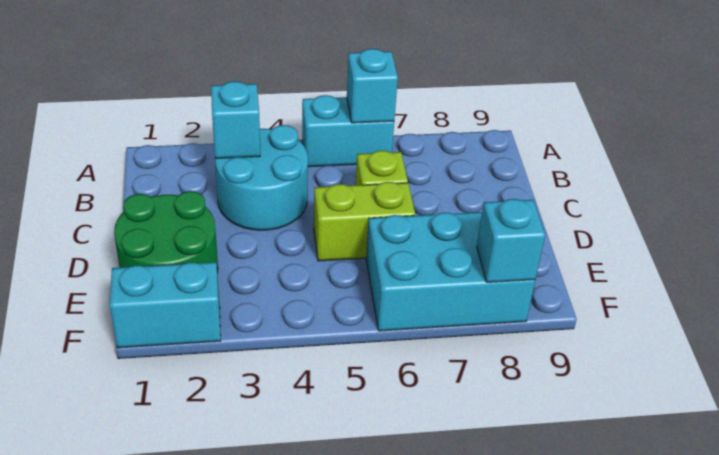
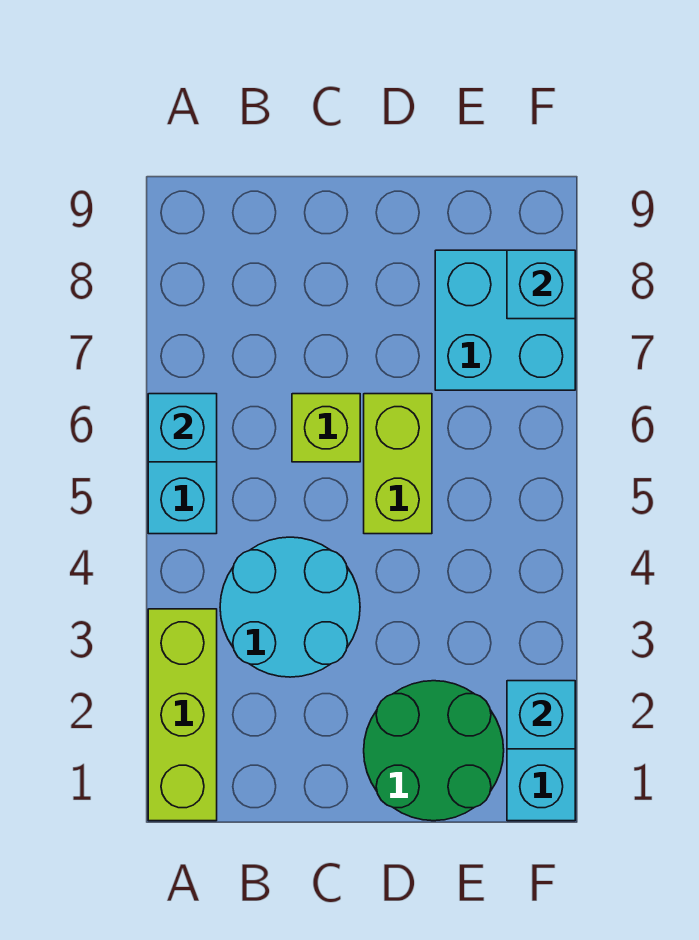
none -> lime brick A1:A3 level 1
cyan brick B3 level 2 -> cyan brick F2 level 2
cyan brick E6:F8 level 1 -> cyan brick E7:F8 level 1

